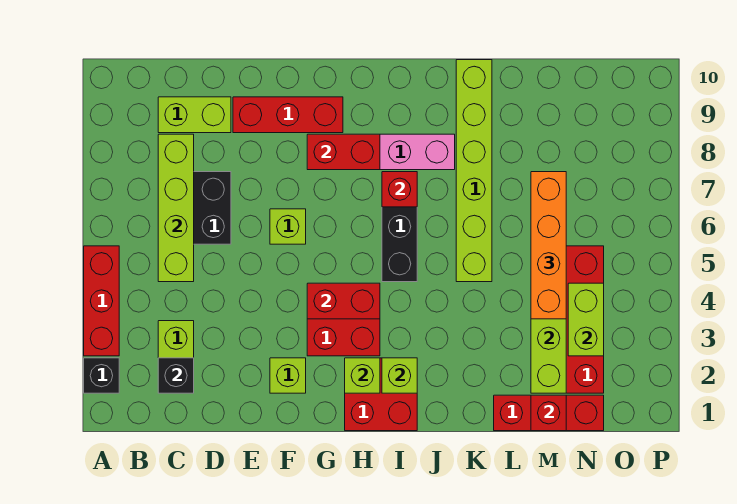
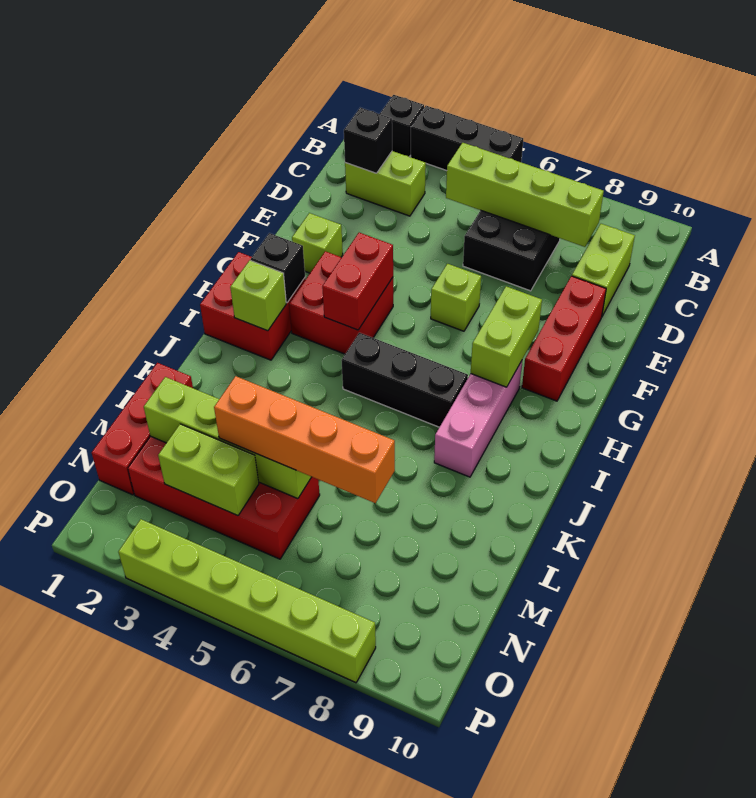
red brick A3:A5 level 1 -> black brick A3:A5 level 1
red brick G8:H8 level 2 -> lime brick G8:H8 level 2
lime brick H2 level 2 -> black brick H2 level 2
red brick I7 level 2 -> none
lime brick K5:K10 level 1 -> lime brick P3:P8 level 1
red brick M1 level 2 -> none

